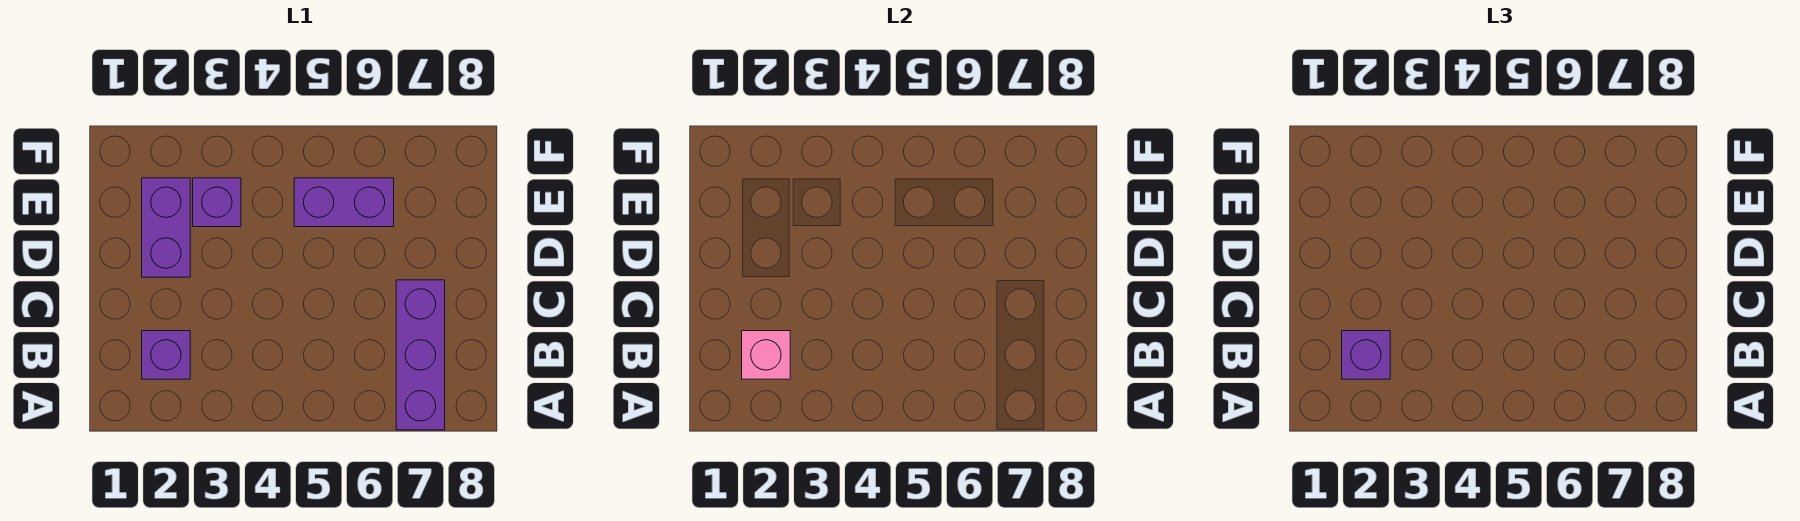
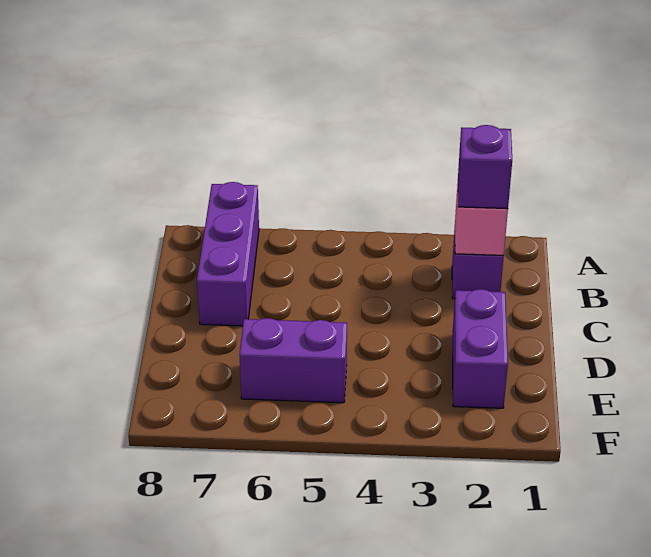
purple brick E3 level 1 -> none

